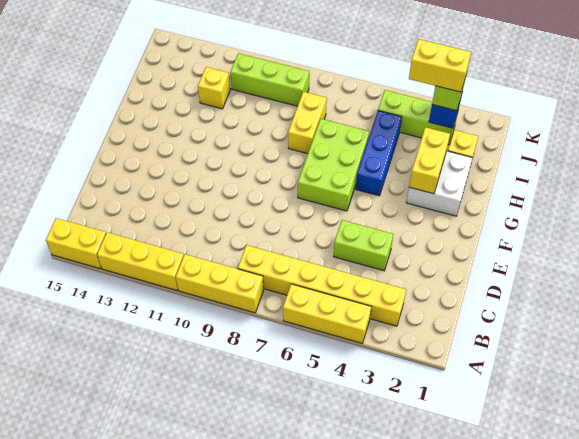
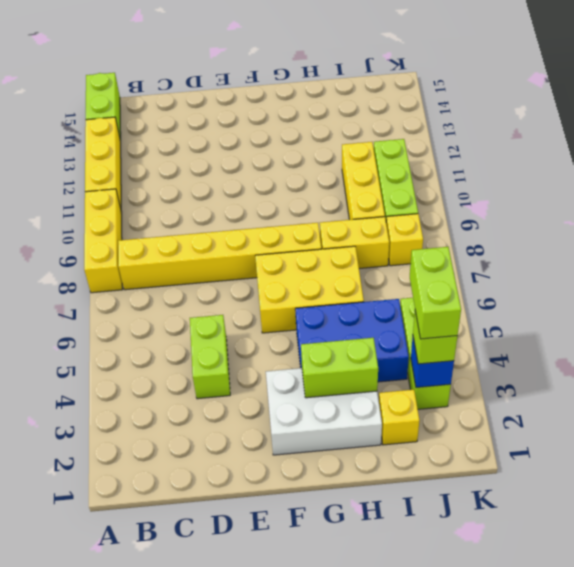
yellow brick A4:A6 level 1 -> yellow brick I9:I11 level 1
yellow brick A14:A15 level 1 -> lime brick A14:A15 level 1
yellow brick B3:B8 level 1 -> yellow brick B8:G8 level 1
lime brick F6:H7 level 1 -> yellow brick F6:H7 level 1
white brick G2:H3 level 1 -> white brick F2:H3 level 1
yellow brick G3:H3 level 2 -> lime brick G3:H3 level 2
blue brick G5:I5 level 1 -> blue brick G4:I5 level 1
yellow brick I12 level 1 -> yellow brick J8 level 1
yellow brick J3:J4 level 4 -> lime brick J3:J4 level 4

